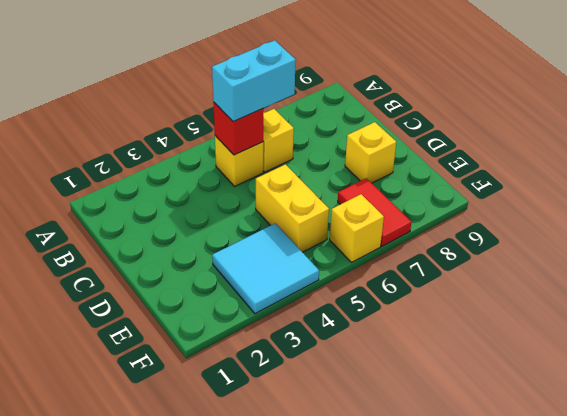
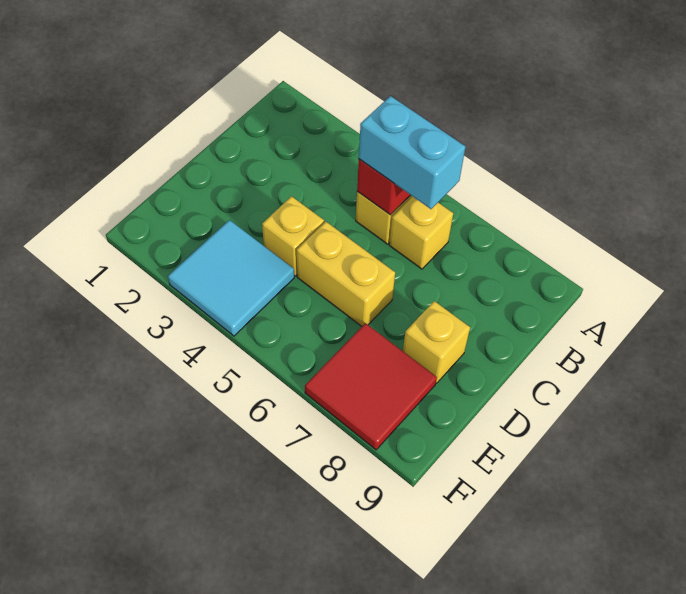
yellow brick D5:E5 level 1 -> yellow brick D5:D6 level 1
red tile E7:F7 level 1 -> red tile E7:F8 level 1
yellow brick F6 level 1 -> yellow brick D4 level 1

